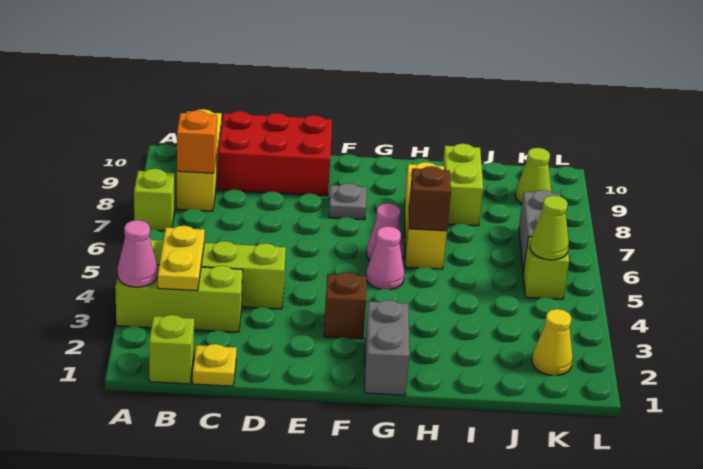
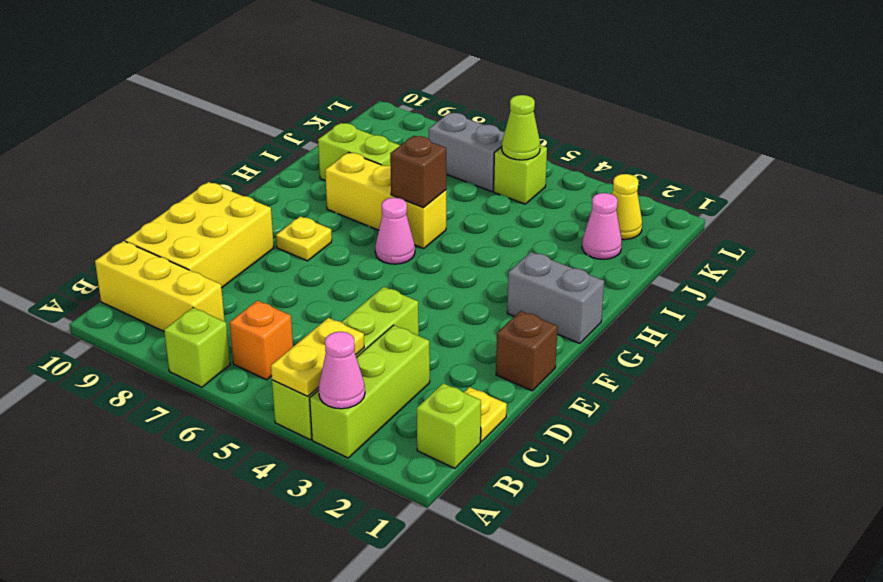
yellow plate B3:B4 level 2 -> yellow plate A4:B4 level 2
orange brick B8 level 2 -> orange brick B6 level 1
red brick C9:E10 level 1 -> yellow brick C9:E10 level 1
brown brick F3 level 1 -> brown brick E1 level 1
grey plate F8 level 1 -> yellow plate F8 level 1
pink cone G5 level 1 -> pink cone J2 level 1
lime cone K9 level 1 -> none

